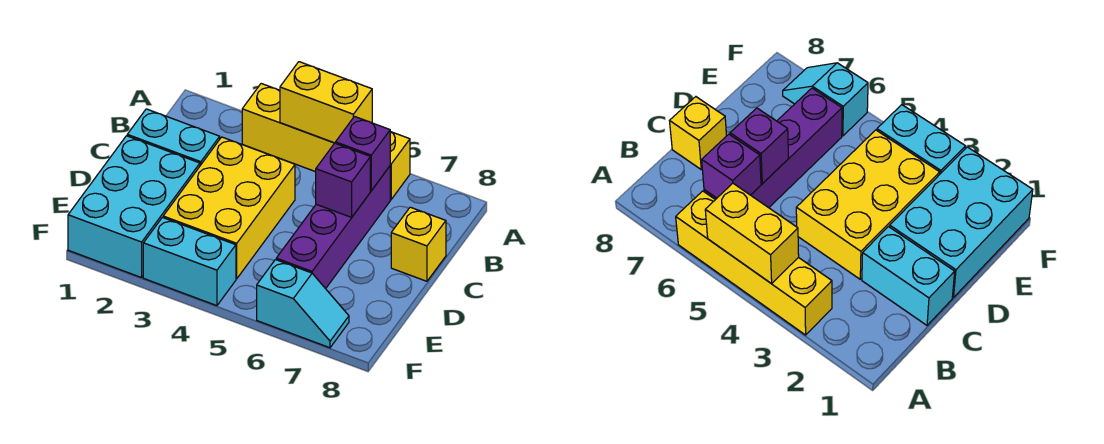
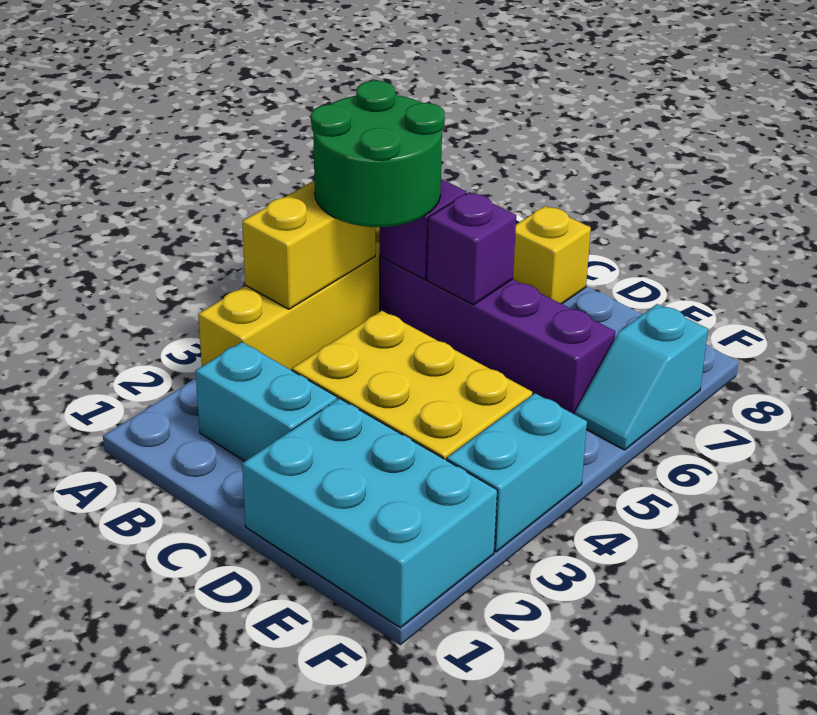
none -> green round brick A5:B6 level 3
cyan brick C1:C2 level 1 -> cyan brick B2:C2 level 1
cyan slope F6:F7 level 1 top 6 -> cyan slope F6:F7 level 1 top 7

